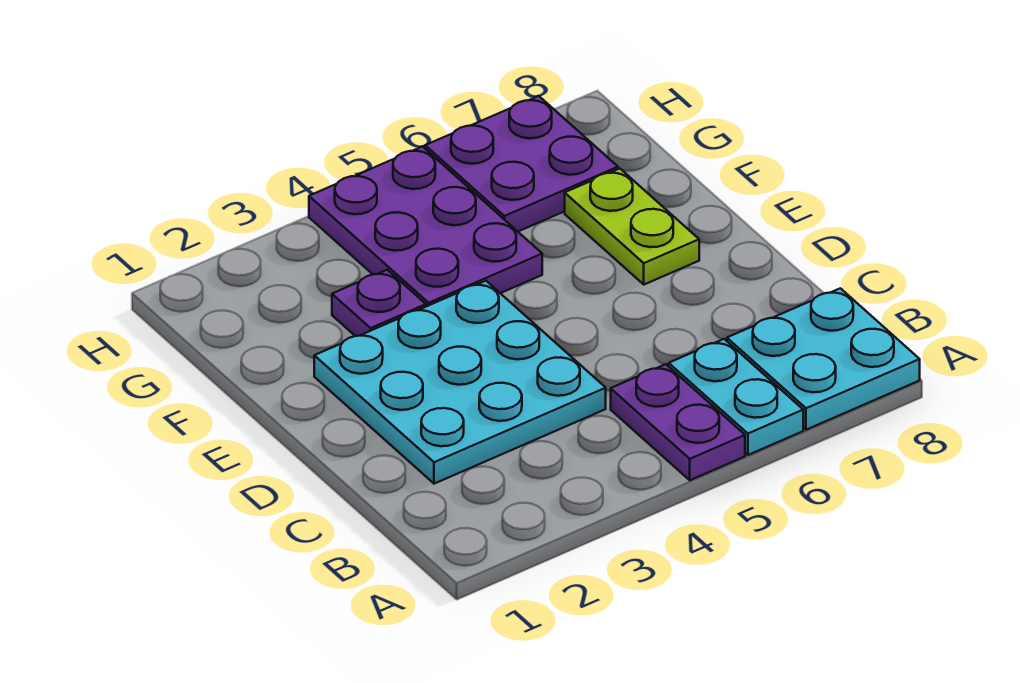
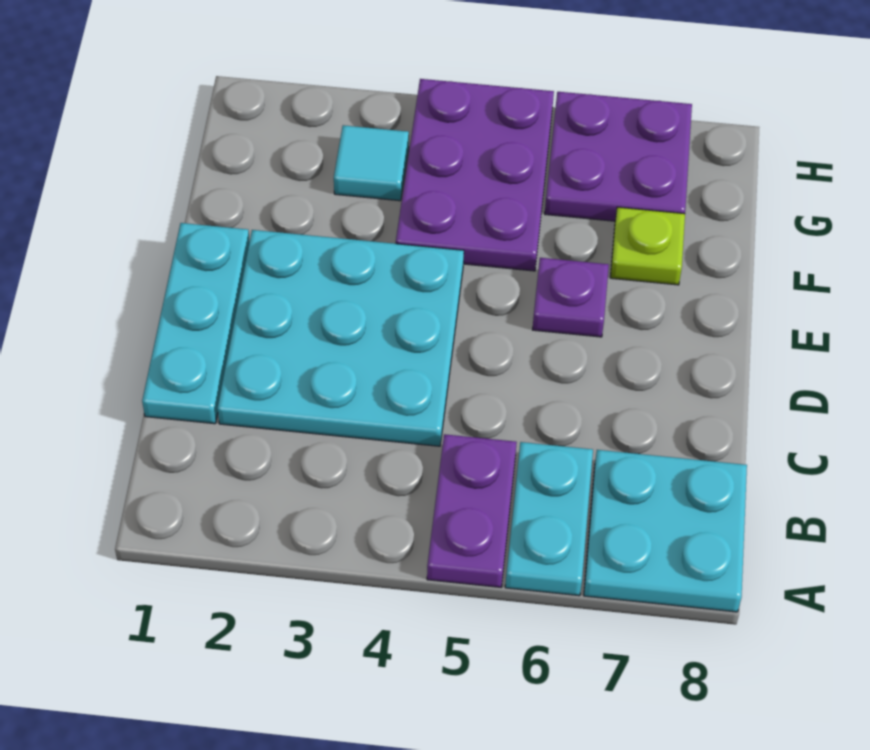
none -> cyan plate C1:E1 level 1
lime plate E7:F7 level 1 -> lime plate F7 level 1
purple plate F3 level 1 -> purple plate E6 level 1
none -> cyan tile G3 level 1

